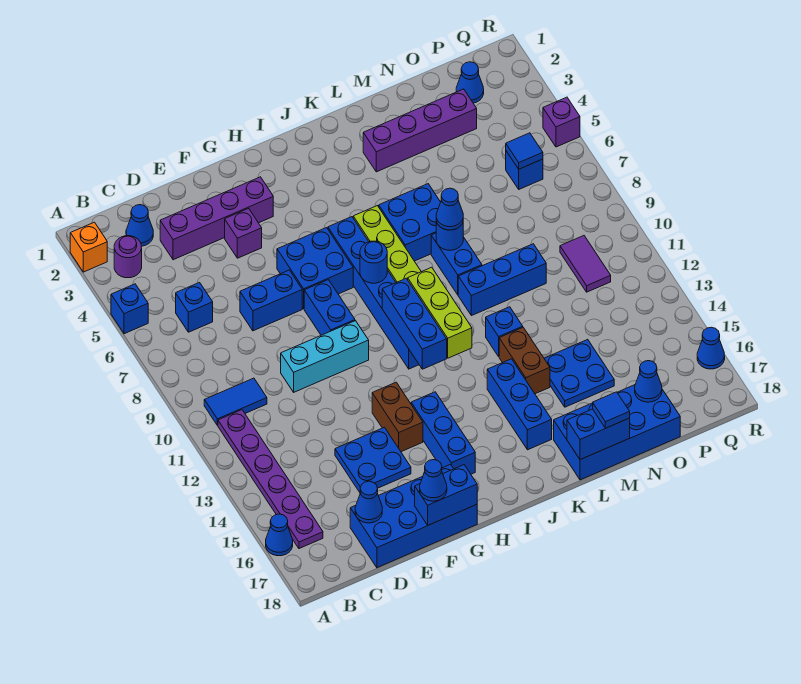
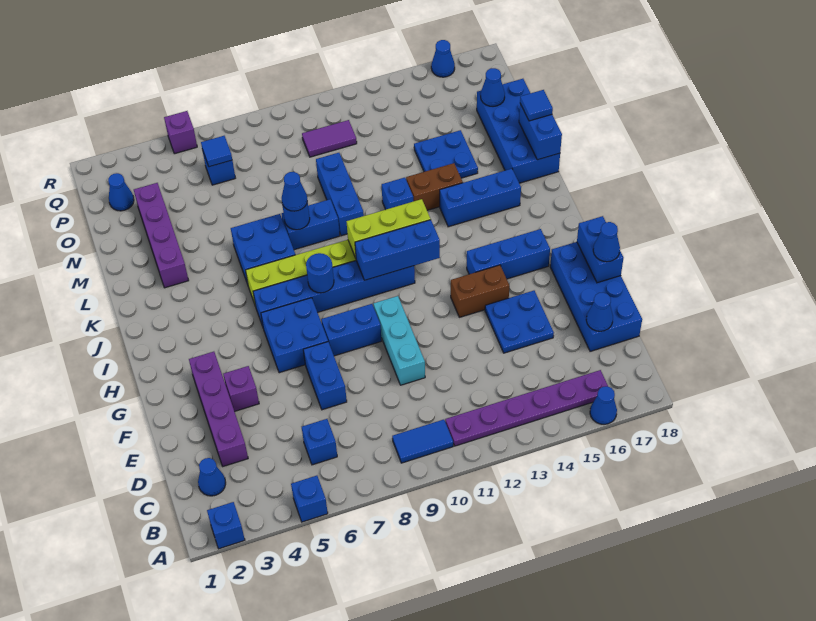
orange brick A2 level 1 -> blue brick A2 level 1
purple round brick B3 level 1 -> none
blue tile B10:C10 level 1 -> blue tile B9:B10 level 1

